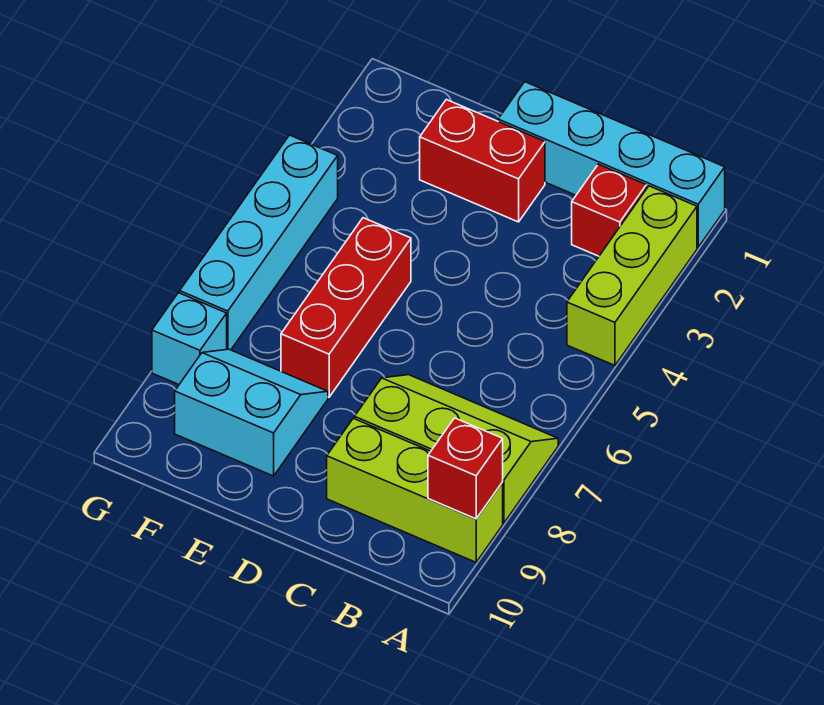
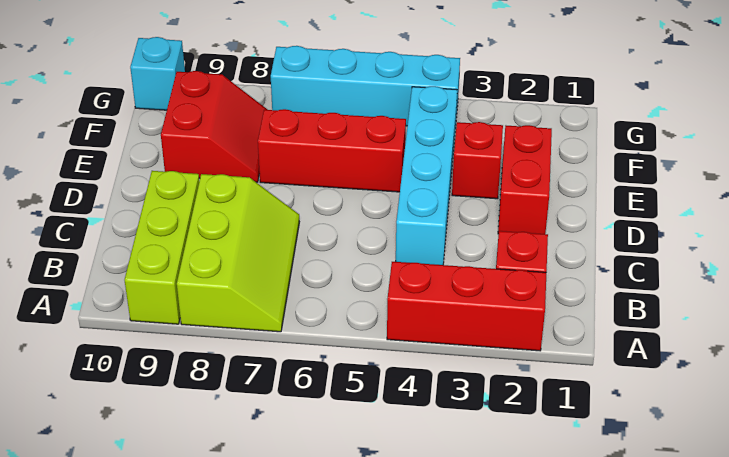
cyan brick A1:D1 level 1 -> cyan brick C4:F4 level 1
lime brick A2:A4 level 1 -> red brick A2:A4 level 1
red brick A9 level 2 -> red brick E3 level 1
cyan slope E8:F9 level 1 top 9 -> red slope E8:F9 level 1 top 9
cyan brick G8 level 1 -> cyan brick G10 level 1

